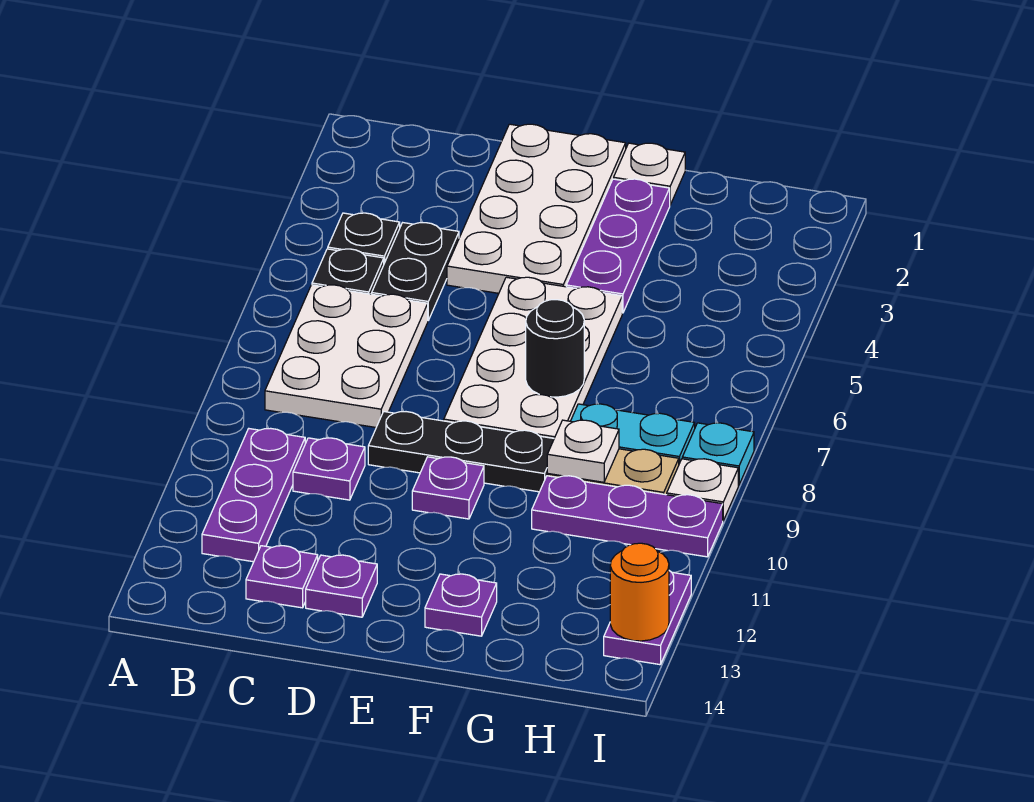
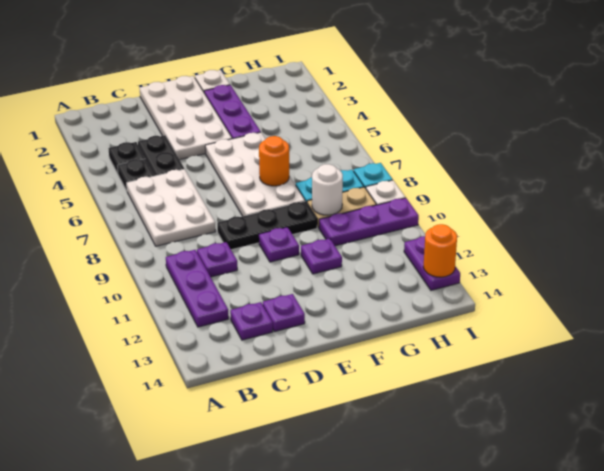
black round brick F7 level 2 -> orange round brick F7 level 2
purple plate F13 level 1 -> purple plate F11 level 1
white plate G9 level 2 -> white round brick G9 level 2

